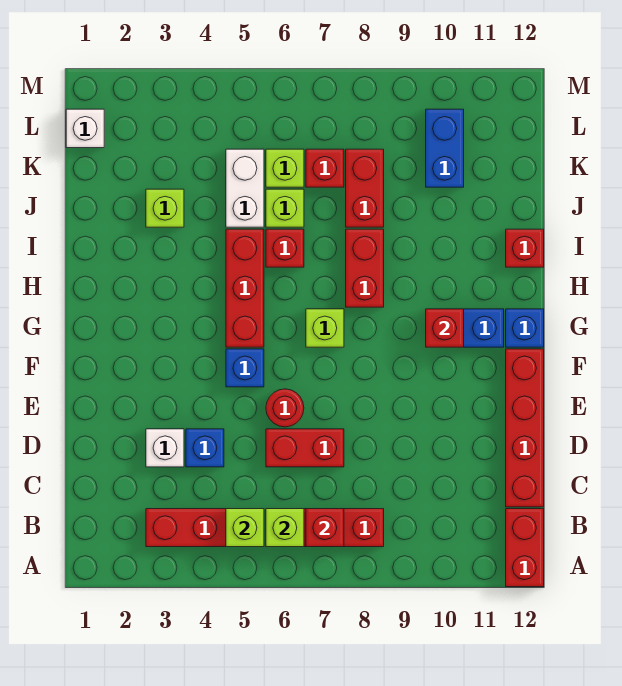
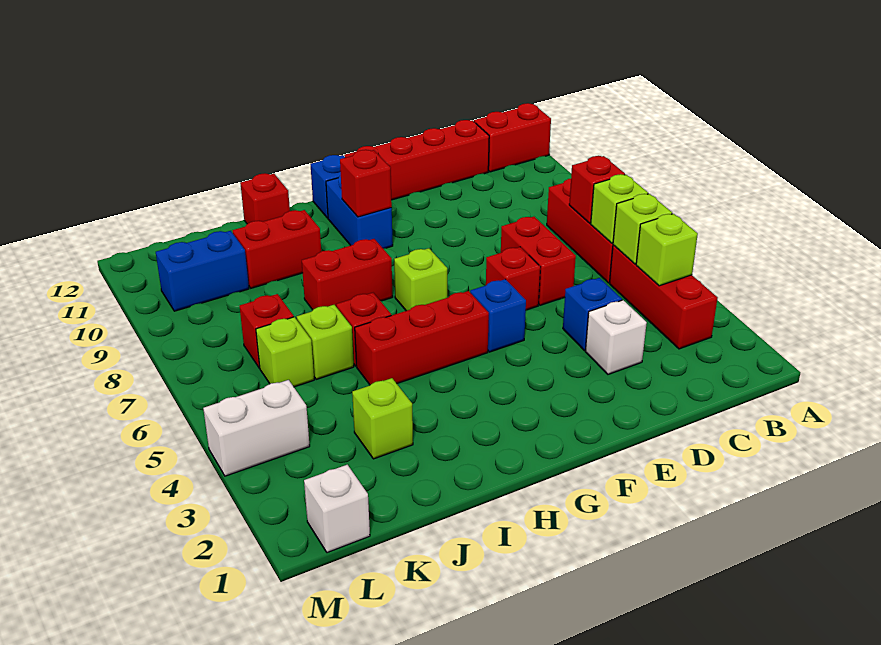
none -> lime brick B4 level 2
red round brick E6 level 1 -> red brick E6 level 1
white brick J5:K5 level 1 -> white brick L4:M4 level 1
red brick J8:K8 level 1 -> red brick I10:J10 level 1

